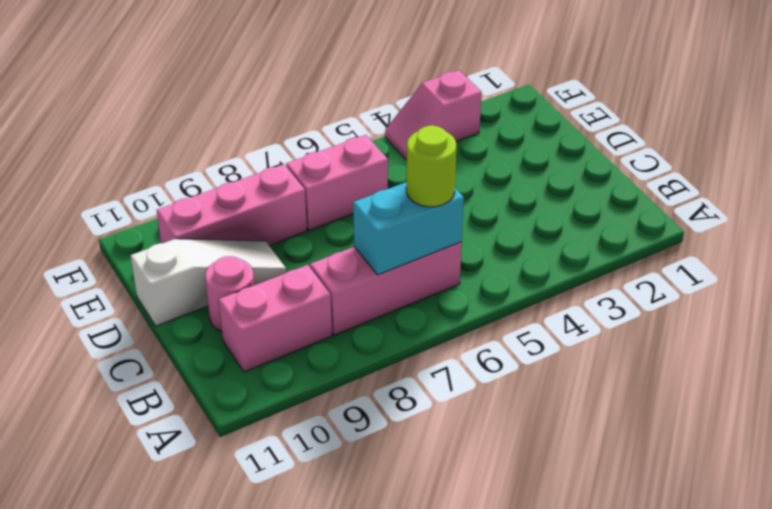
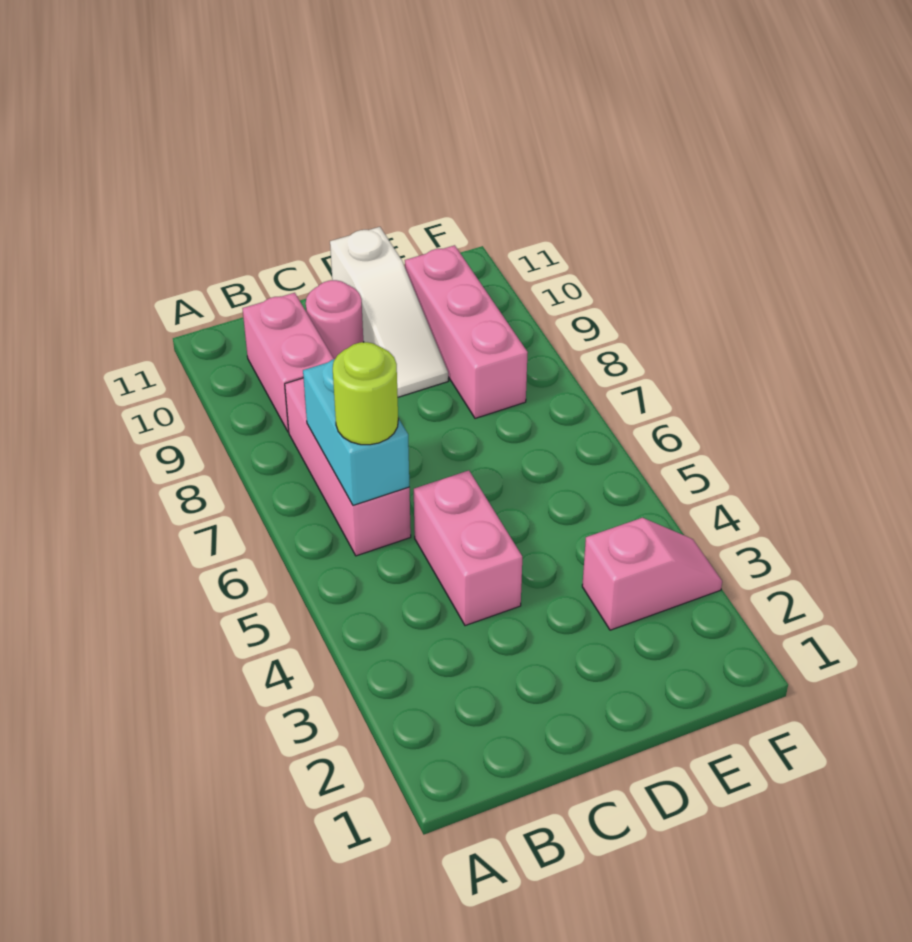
pink brick E6:E7 level 1 -> pink brick C4:C5 level 1
pink slope F3:F4 level 1 top 3 -> pink slope E3:F3 level 1 top E

